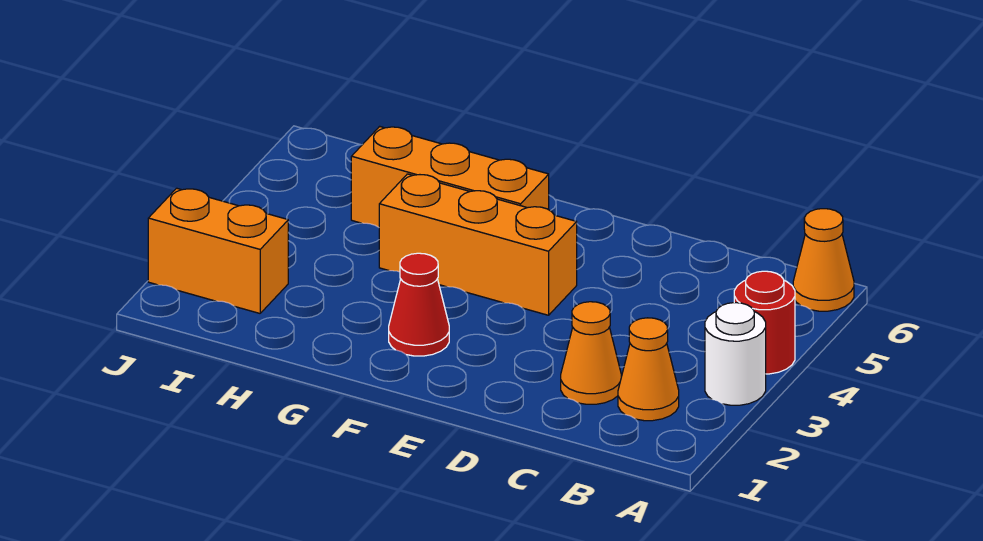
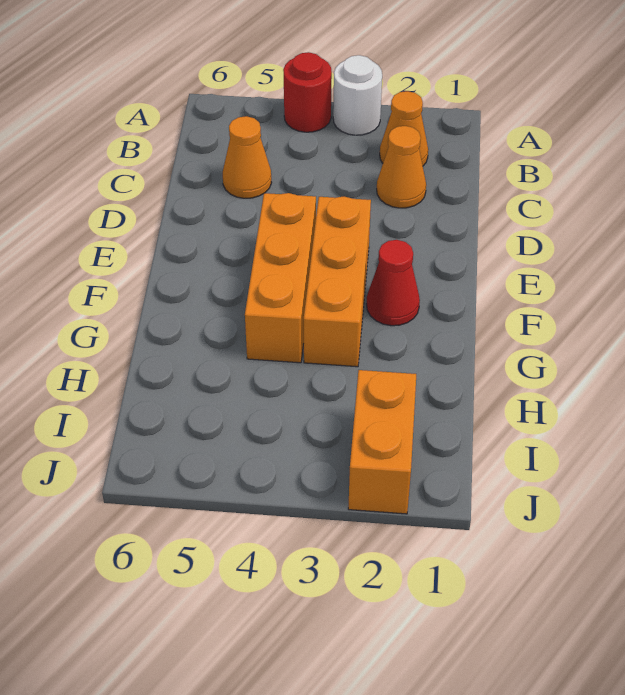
orange cone A6 level 1 -> orange cone C5 level 1
orange brick F5:H5 level 1 -> orange brick E3:G3 level 1

